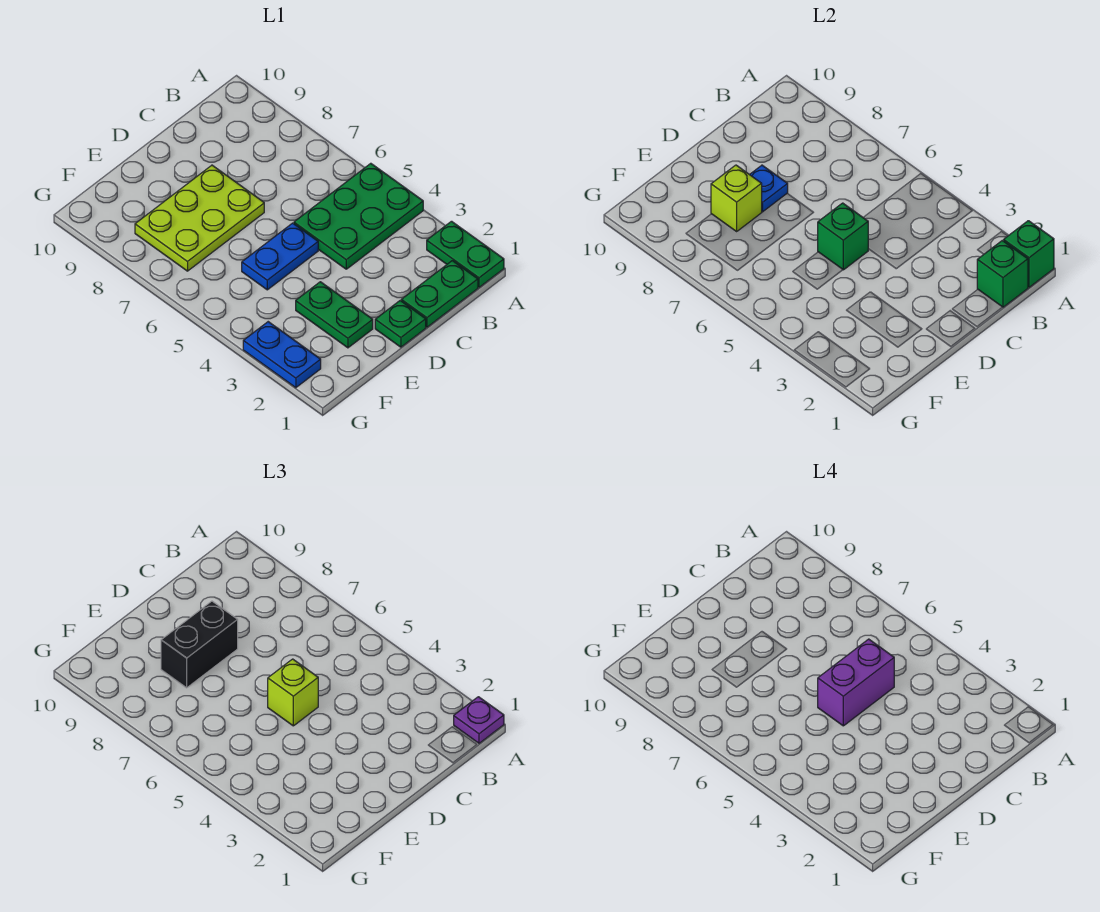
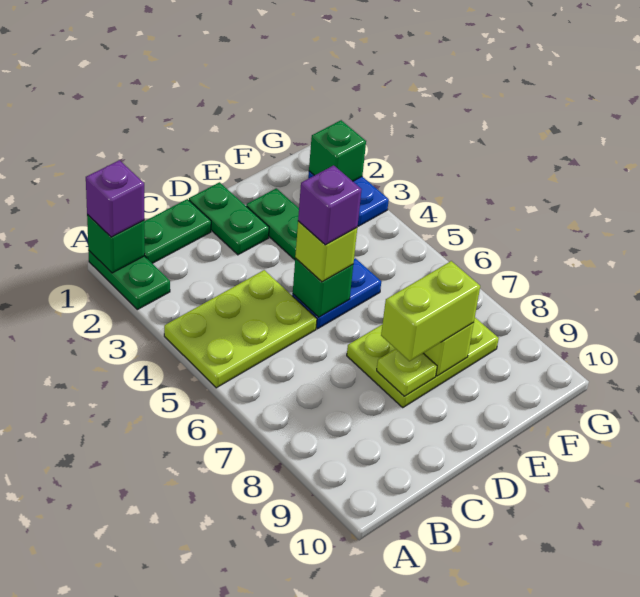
purple plate A1 level 3 -> purple brick A1 level 3
green plate A4:C5 level 1 -> lime plate A4:C5 level 1
green brick B1 level 2 -> green brick G2 level 2
purple brick C5:D5 level 4 -> purple brick D5 level 4
green plate D1 level 1 -> green plate D1:D2 level 1
blue plate D8 level 2 -> lime plate D8 level 2
black brick D8:E8 level 3 -> lime brick D8:E8 level 3

